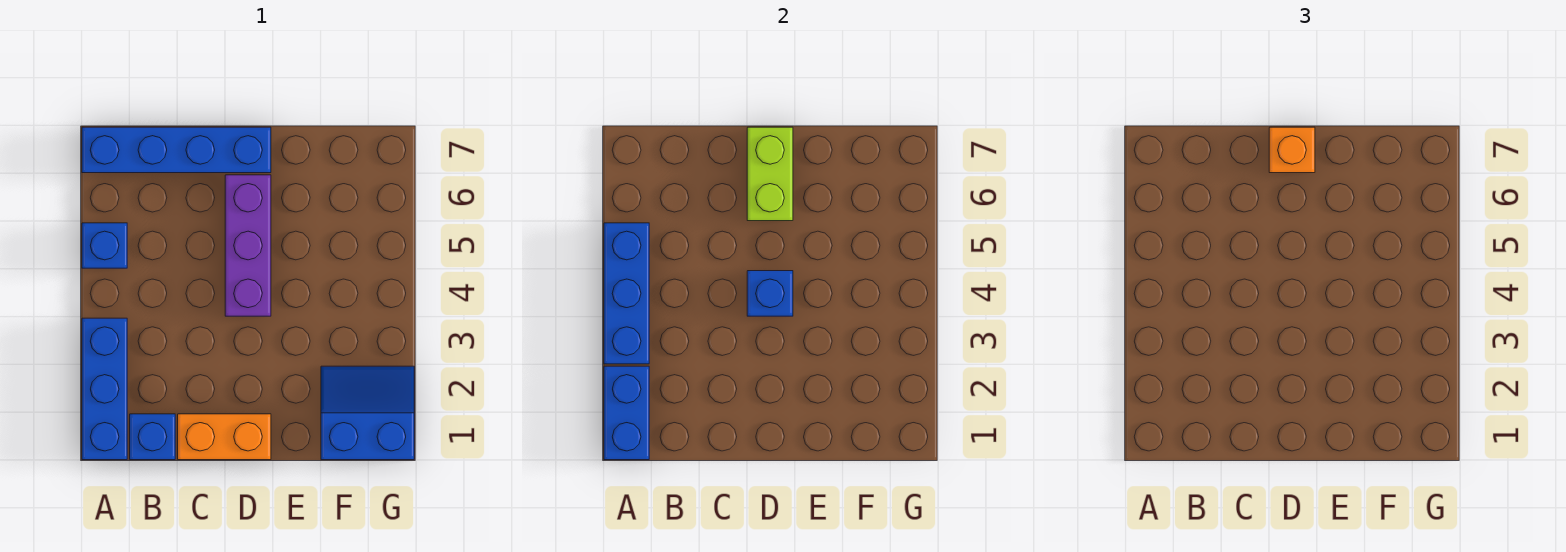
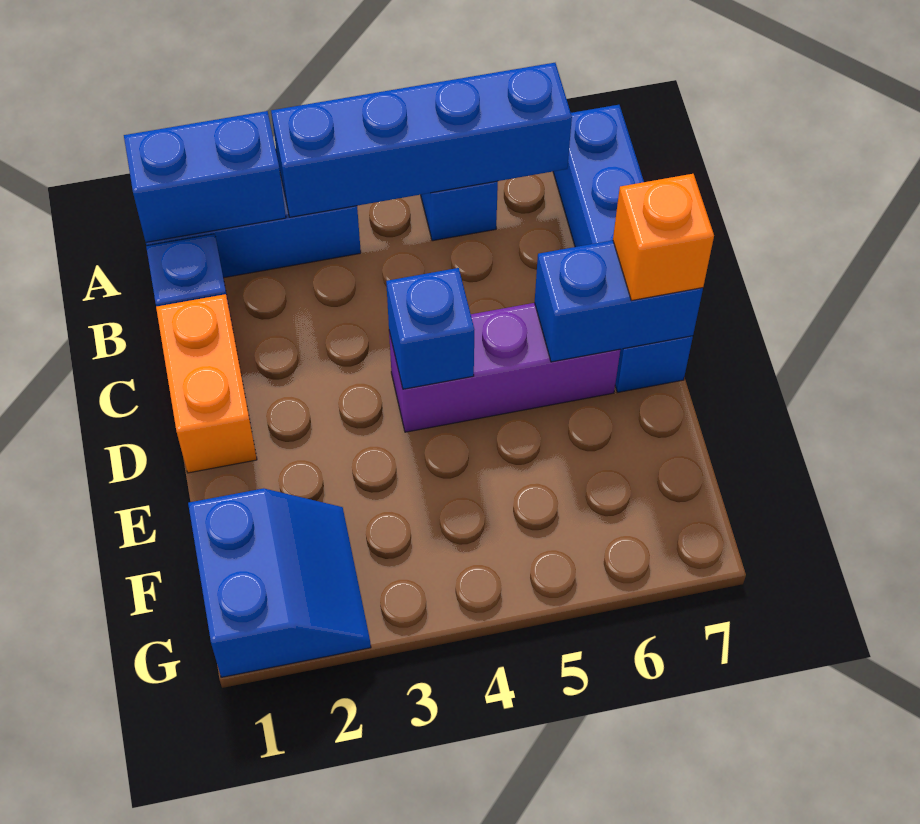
blue brick A3:A5 level 2 -> blue brick A3:A6 level 2
lime brick D6:D7 level 2 -> blue brick D6:D7 level 2

